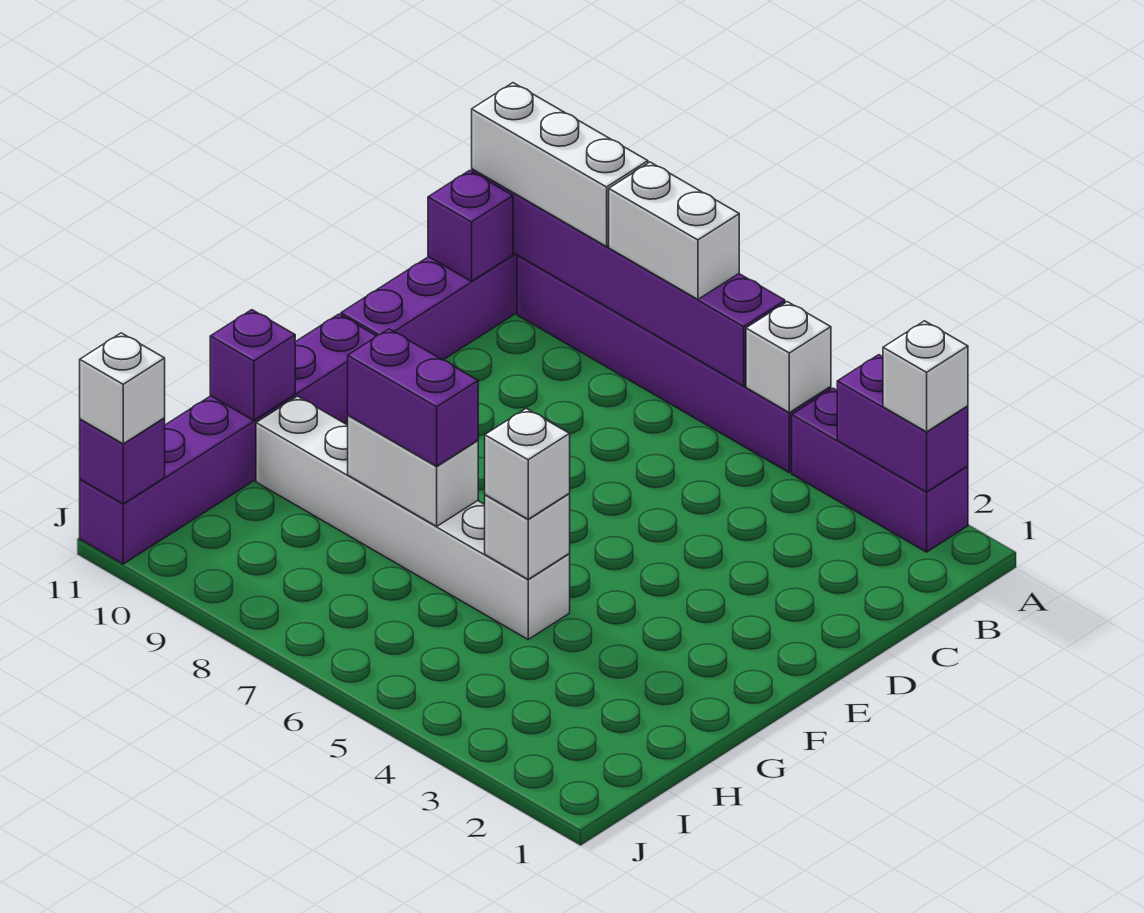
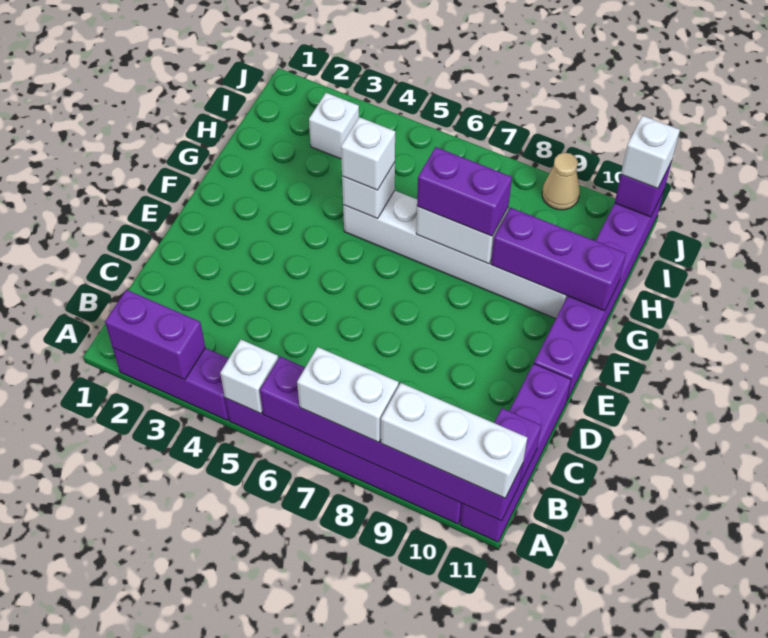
white brick A2 level 3 -> white brick I3 level 1
purple brick G11 level 2 -> purple brick G9:G11 level 2
none -> tan cone J9 level 1

